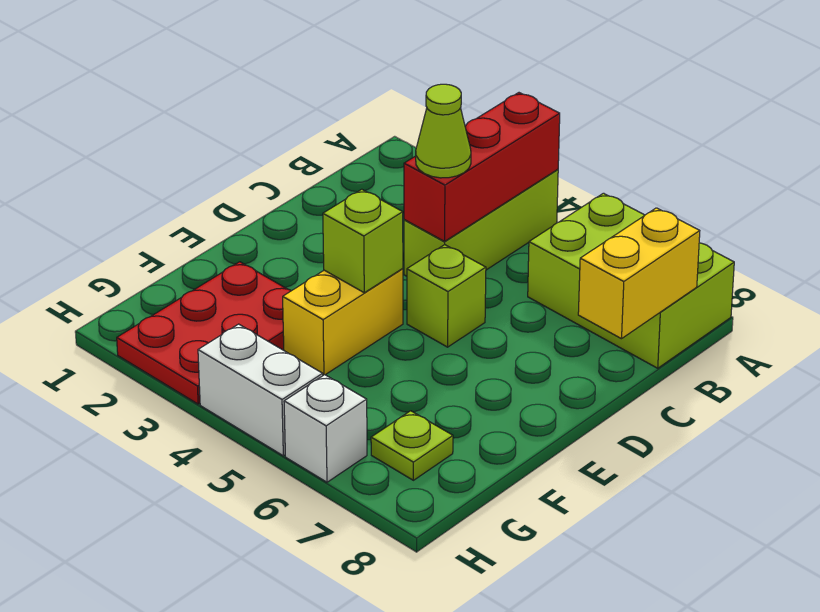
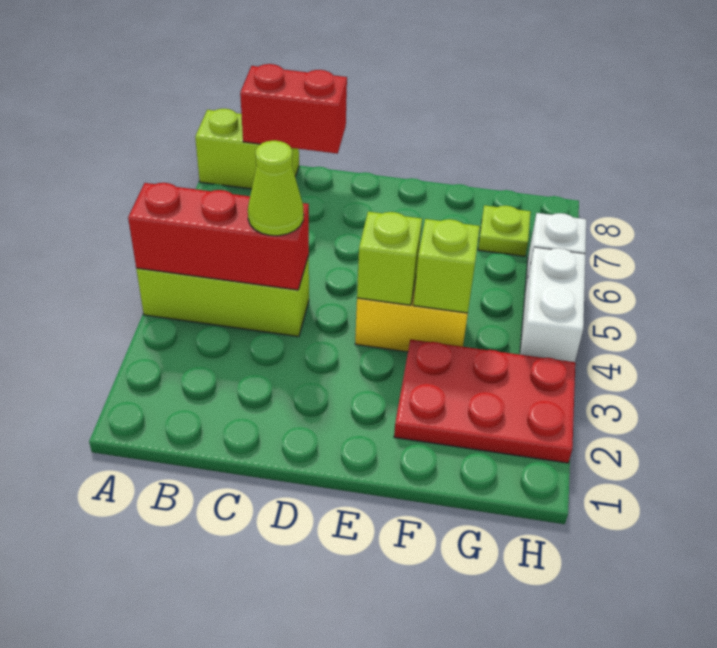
lime brick A6:B8 level 1 -> lime brick A8:B8 level 1
yellow brick B8:C8 level 2 -> red brick B8:C8 level 2
lime brick D5 level 1 -> lime brick F4 level 2

